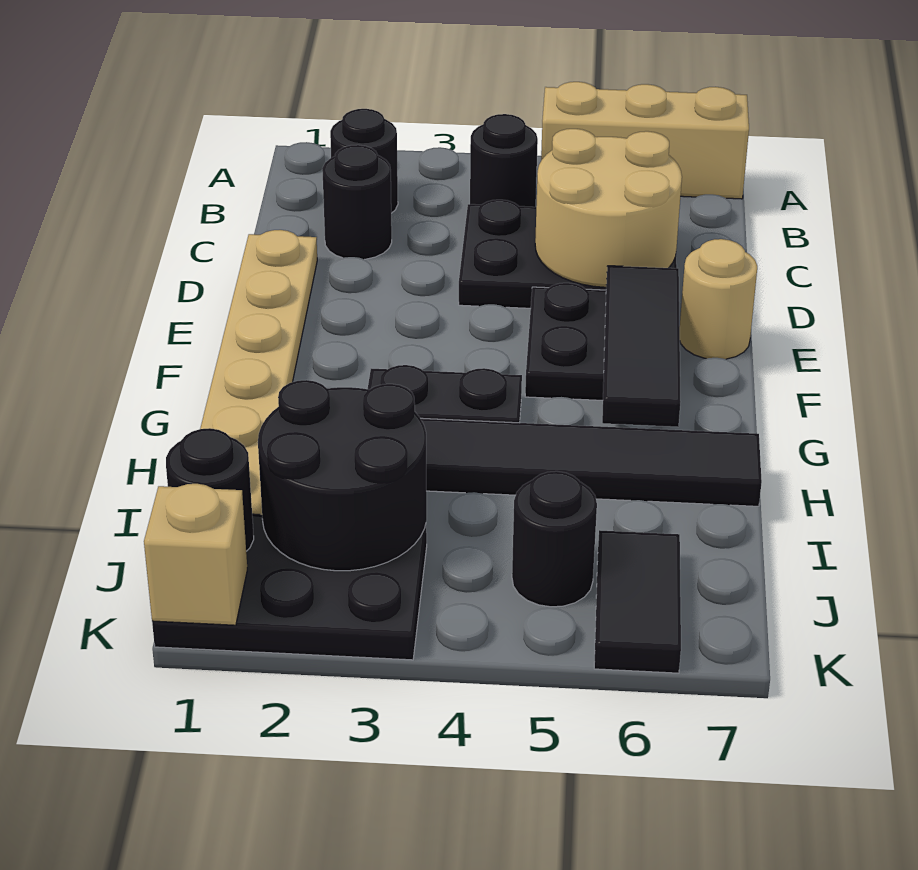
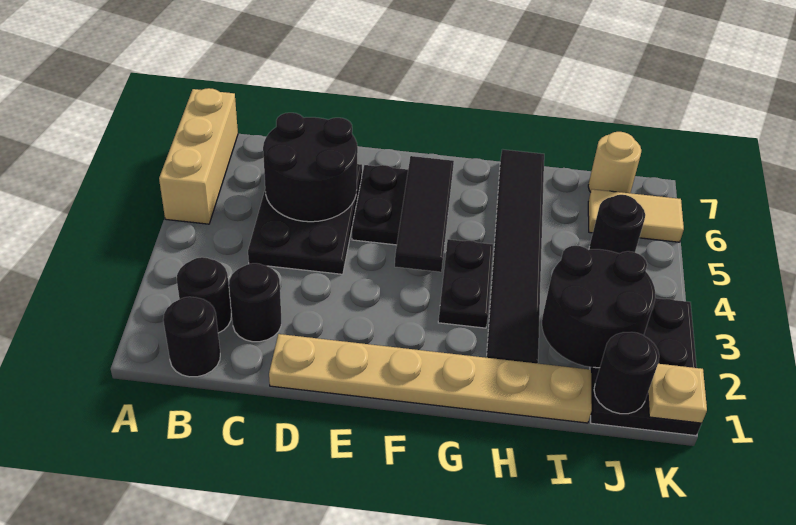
black round brick B4 level 1 -> black round brick B1 level 1
tan round brick C5:D6 level 2 -> black round brick C5:D6 level 2
black tile E6:G6 level 2 -> black tile F4:F6 level 2
tan round brick E7 level 1 -> tan round brick J7 level 1
black tile J6:K6 level 1 -> tan tile J6:K6 level 1
tan brick K1 level 2 -> tan plate K1 level 2

